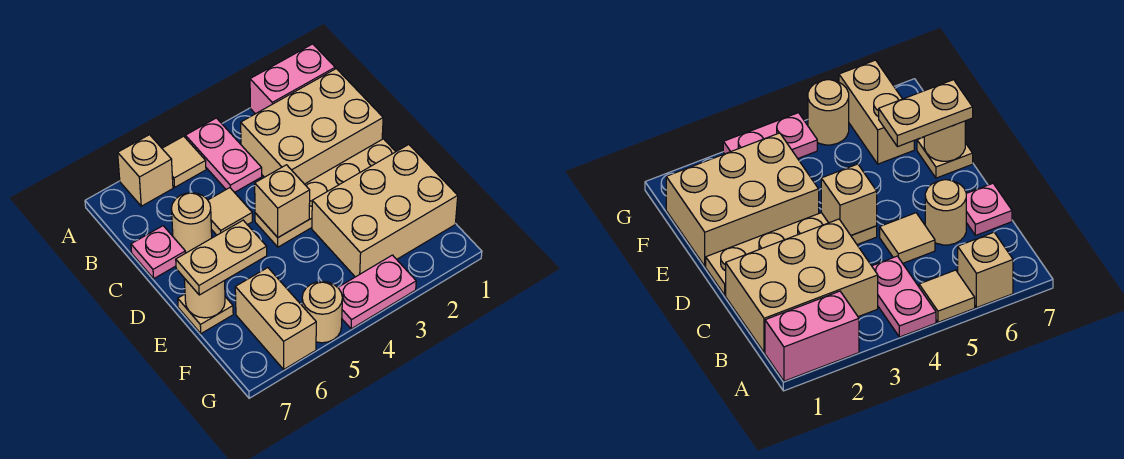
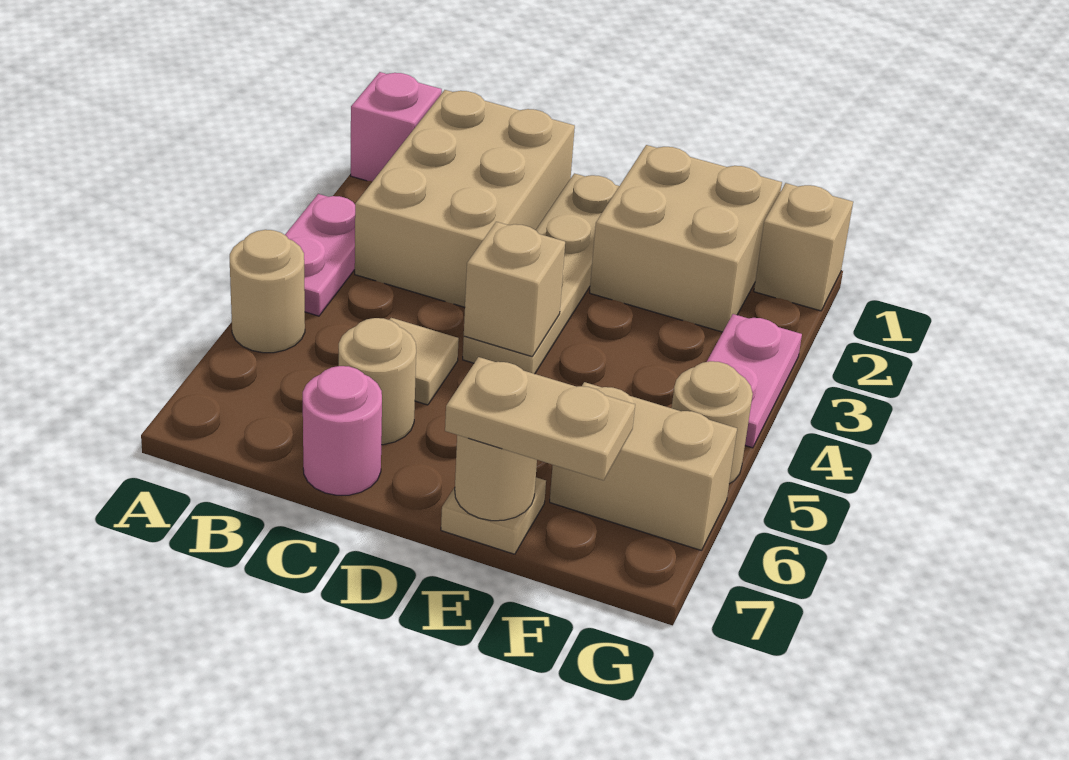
pink brick A1:A2 level 1 -> pink brick A1 level 1
pink plate A4:B4 level 1 -> pink plate A3:A4 level 1
tan tile A5 level 1 -> tan round brick A5 level 1
tan brick A6 level 1 -> tan brick G1 level 1
pink plate C7 level 1 -> pink round brick C7 level 1
tan brick E1:F3 level 1 -> tan brick E1:F2 level 1
tan plate E6:E7 level 3 -> tan plate E7:F7 level 3

